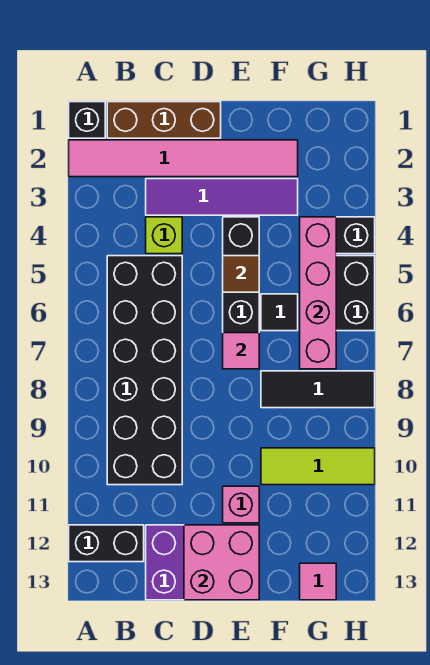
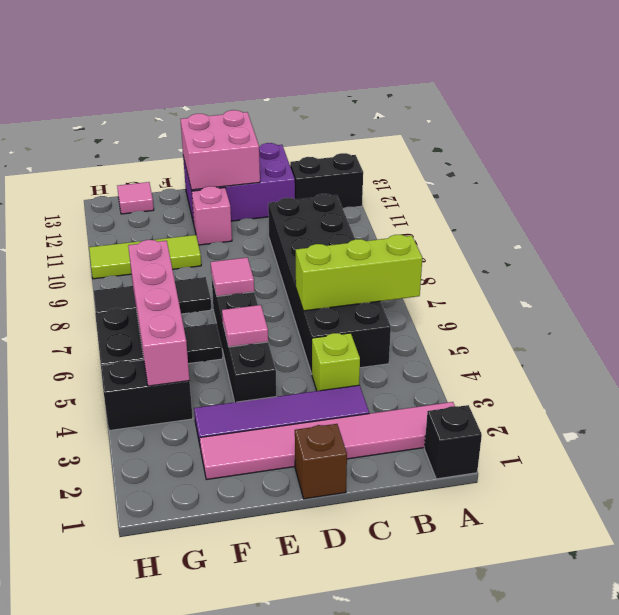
none -> lime brick A6:C6 level 2
brown brick B1:D1 level 1 -> brown brick D1 level 1
brown tile E5 level 2 -> pink tile E5 level 2

